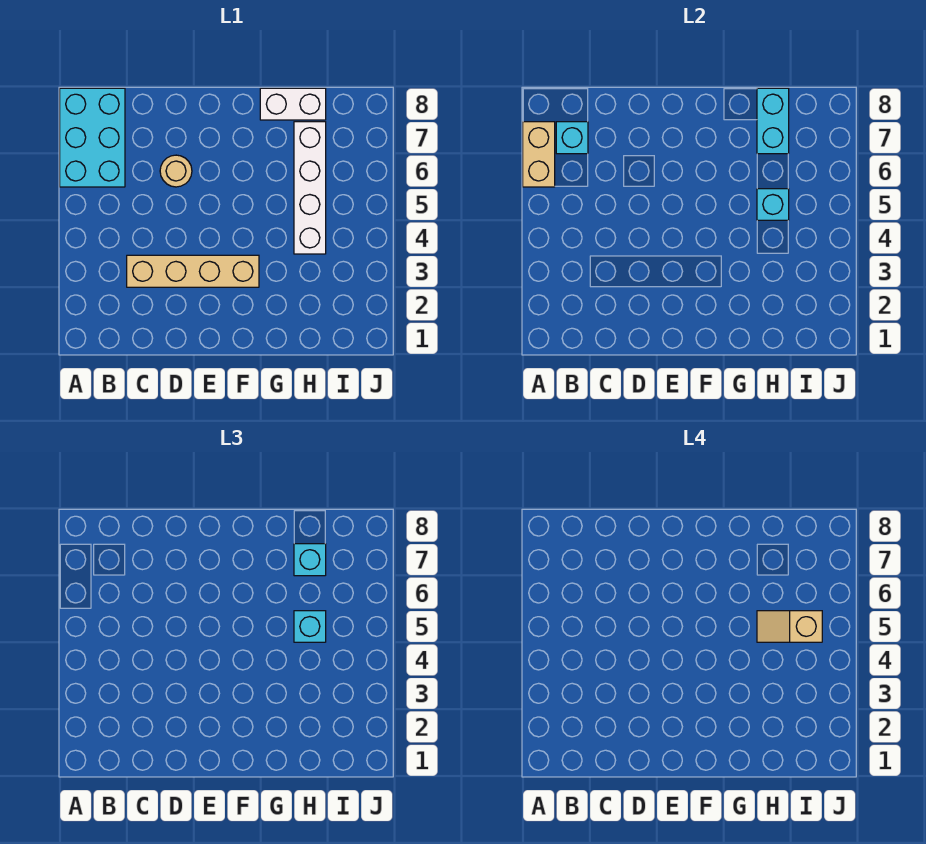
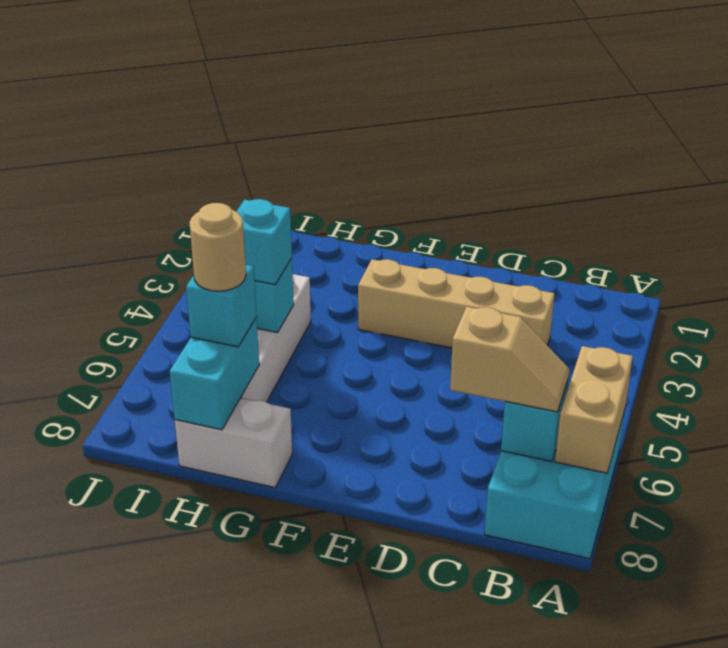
tan round brick D6 level 1 -> tan round brick H7 level 4
tan slope H5:I5 level 4 top I -> tan slope B7:C7 level 3 top C

